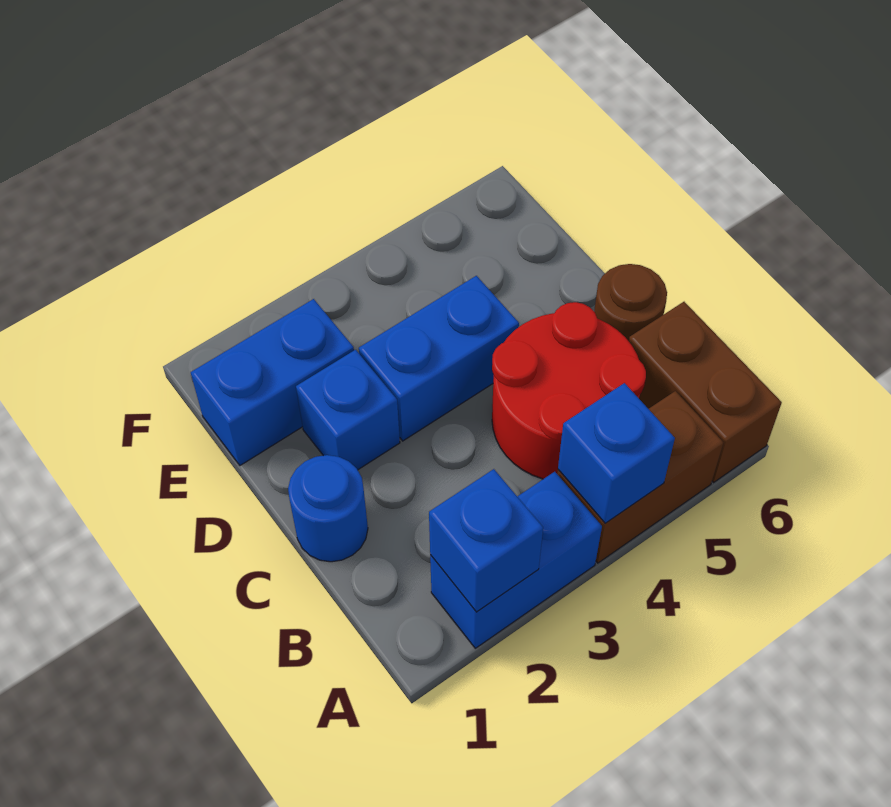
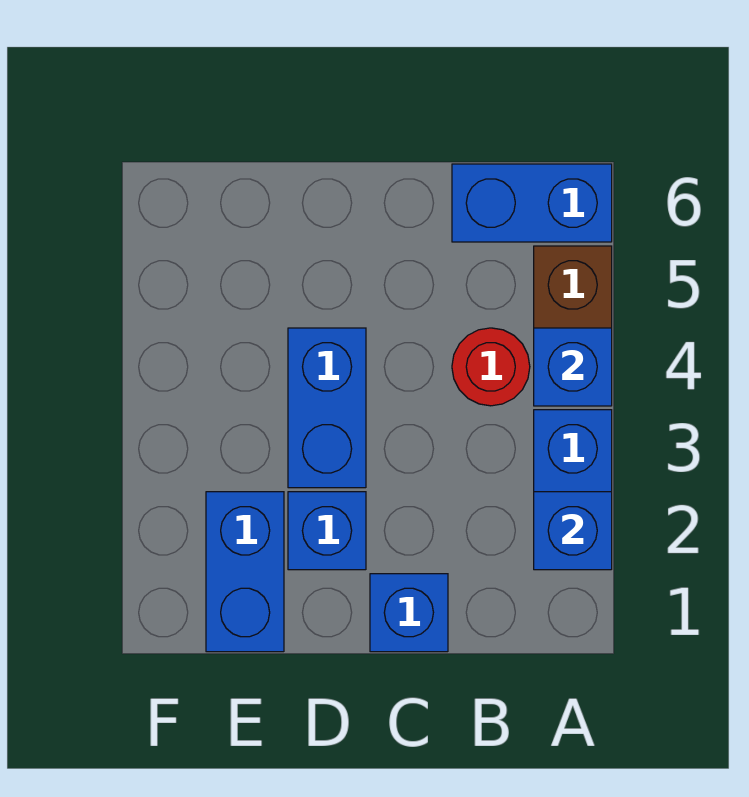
brown brick A6:B6 level 1 -> blue brick A6:B6 level 1
red round brick B4:C5 level 1 -> red round brick B4 level 1
blue round brick C1 level 1 -> blue brick C1 level 1
brown round brick C6 level 1 -> none

